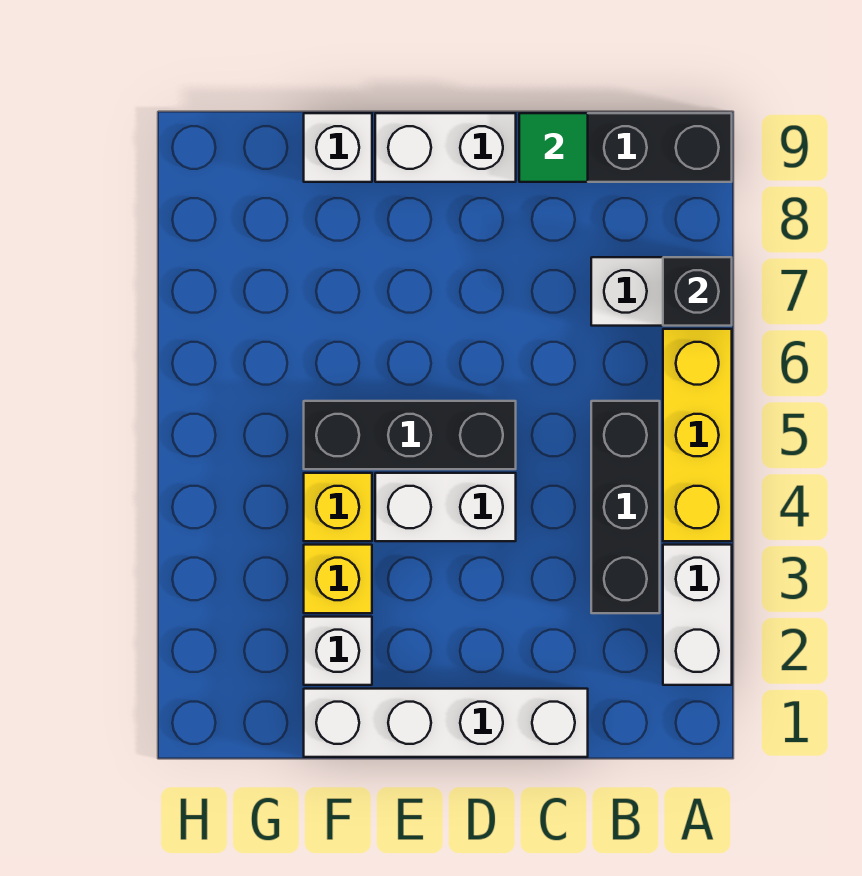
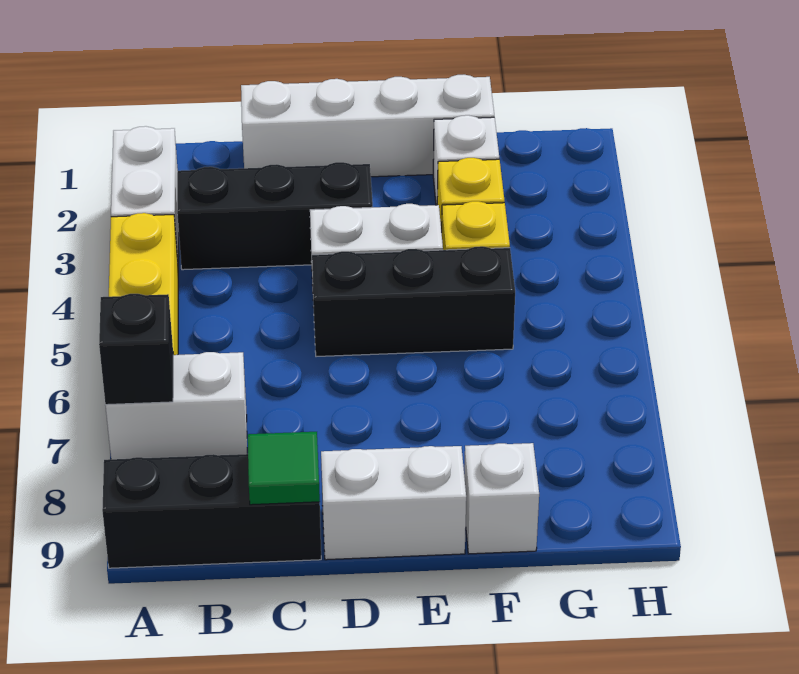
black brick B3:B5 level 1 -> black brick B3:D3 level 1

